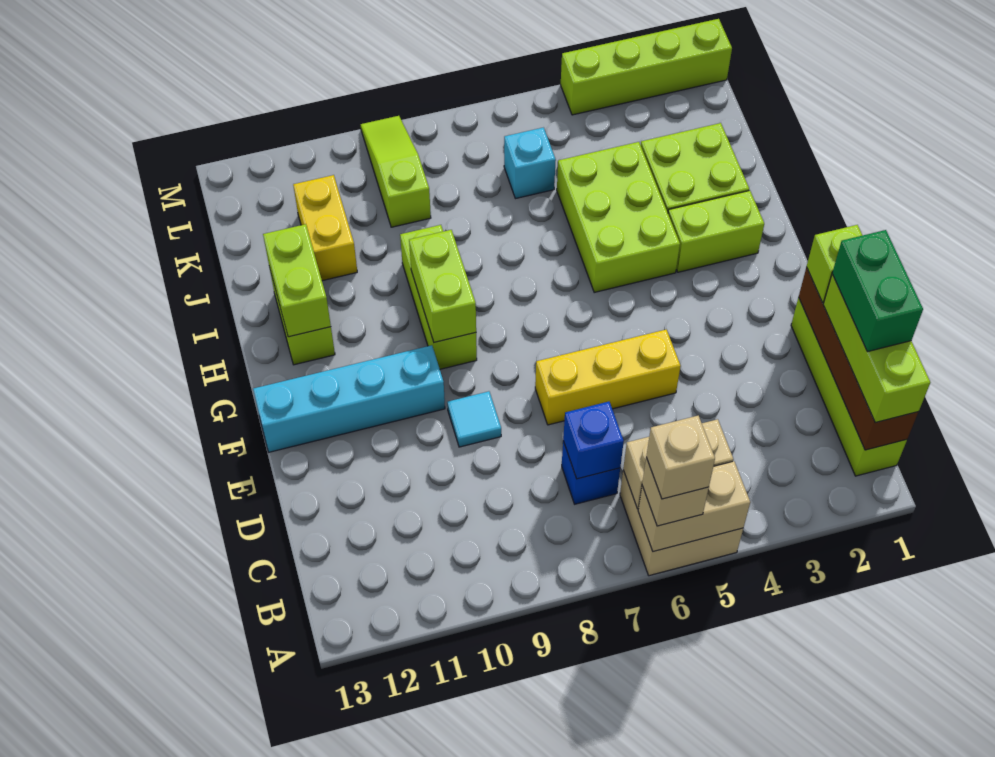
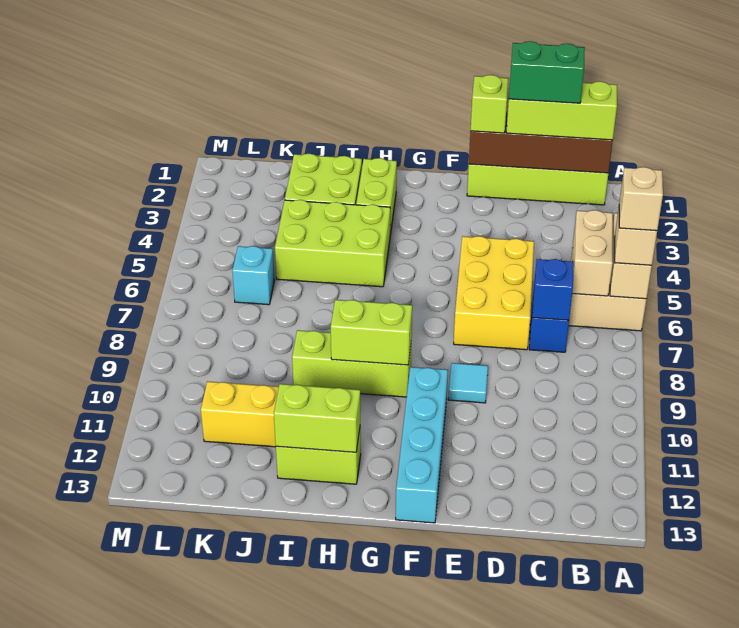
yellow brick E5:E7 level 1 -> yellow brick D5:E7 level 1
lime slope K9:M9 level 1 top K -> none
lime brick M1:M4 level 1 -> none

